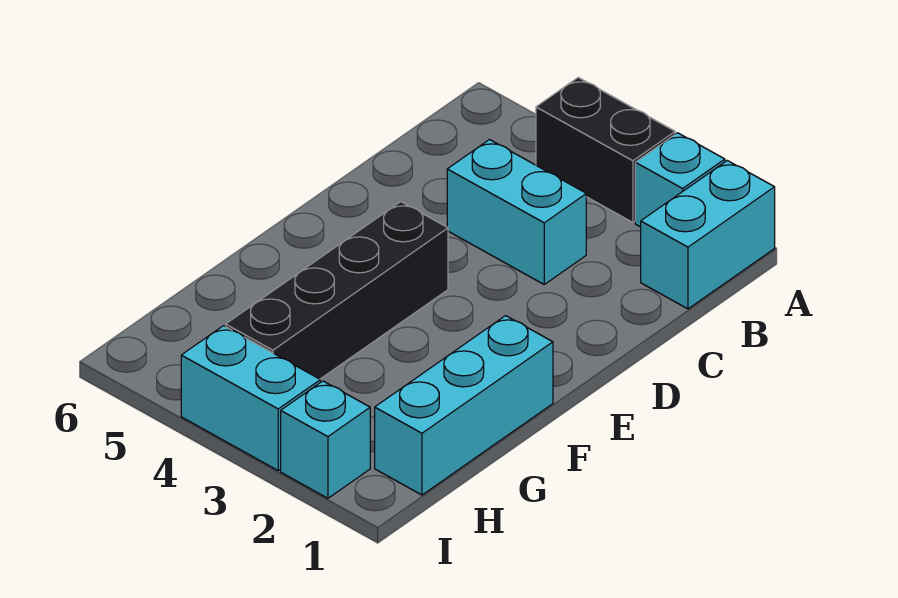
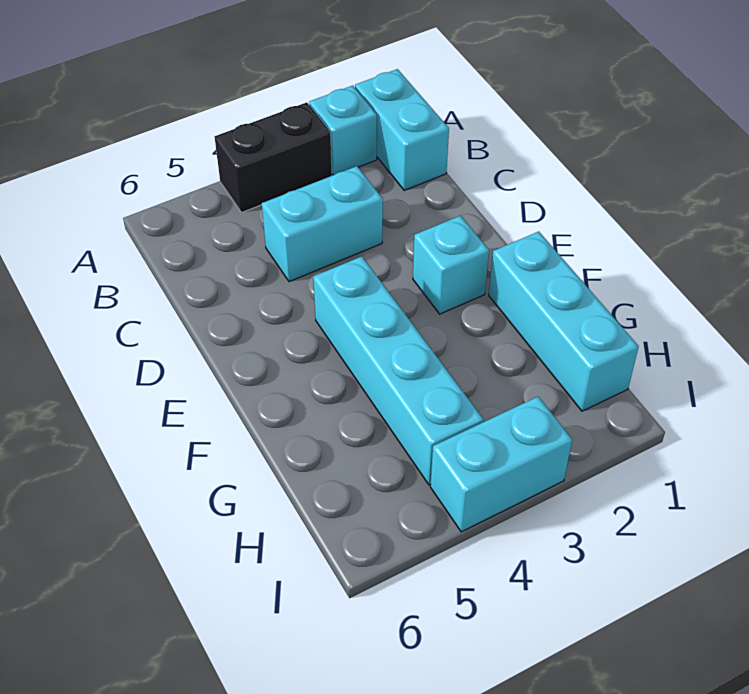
black brick E4:H4 level 1 -> cyan brick E4:H4 level 1
cyan brick I2 level 1 -> cyan brick E2 level 1

